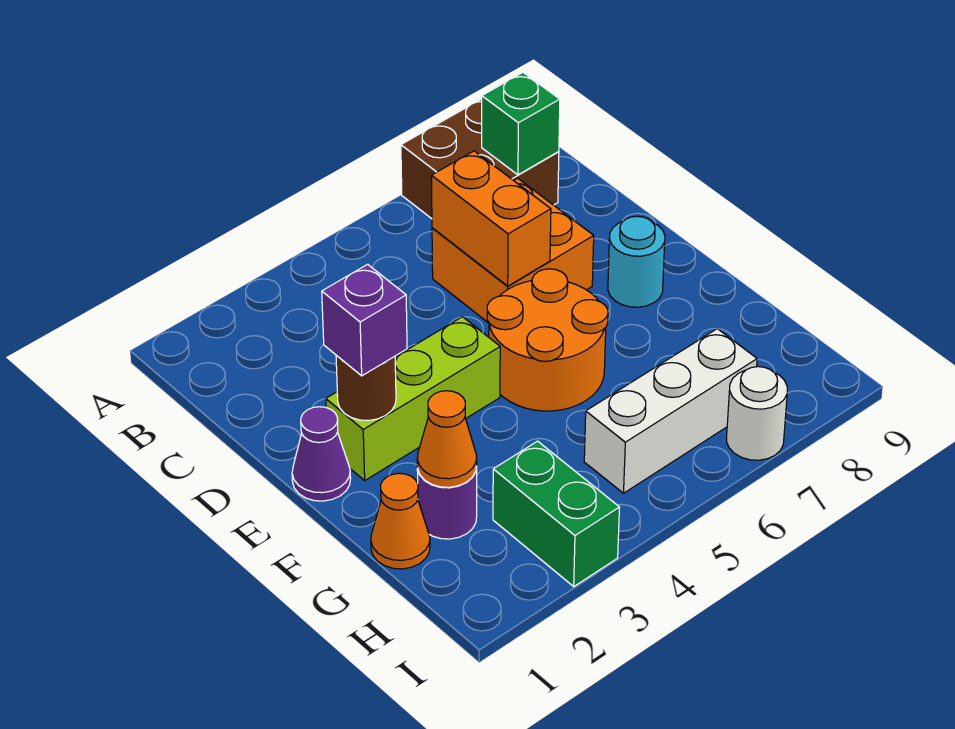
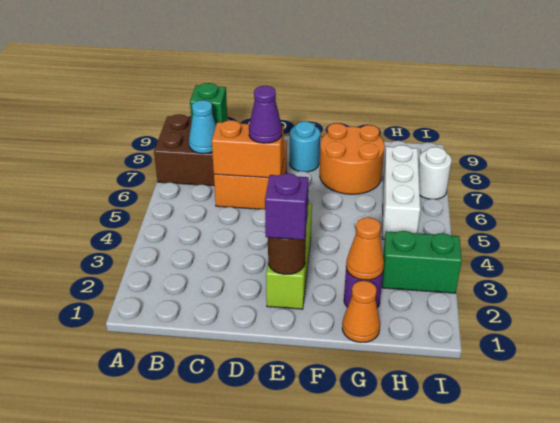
none -> cyan cone B7 level 2
purple cone E1 level 1 -> purple cone D6 level 3
orange round brick E5:F6 level 1 -> orange round brick F7:G8 level 1

